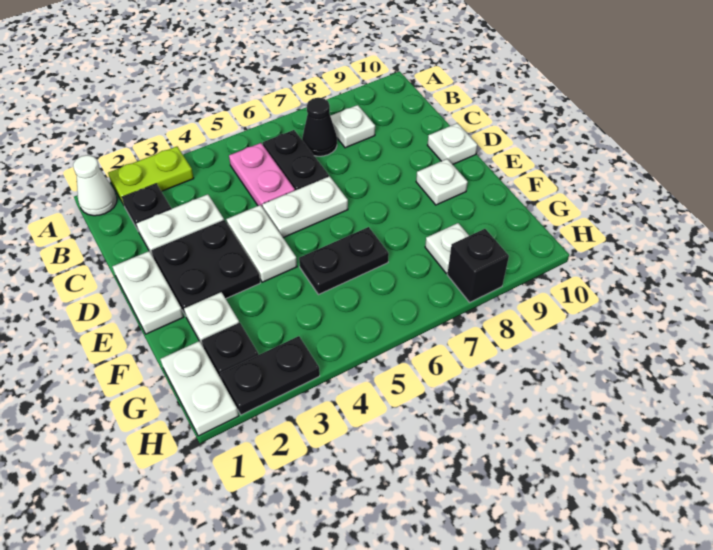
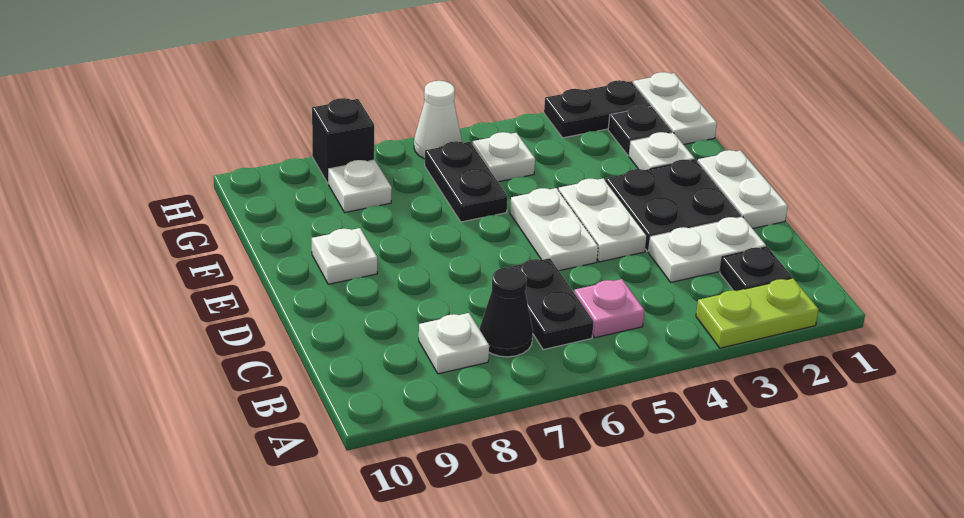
white cone A1 level 1 -> white cone H6 level 1
pink plate B5:C5 level 1 -> pink plate B5 level 1
white plate D5:D6 level 1 -> white plate D5:E5 level 1
white plate D10 level 1 -> white plate G5 level 1
black plate F5:F6 level 1 -> black plate F6:G6 level 1

